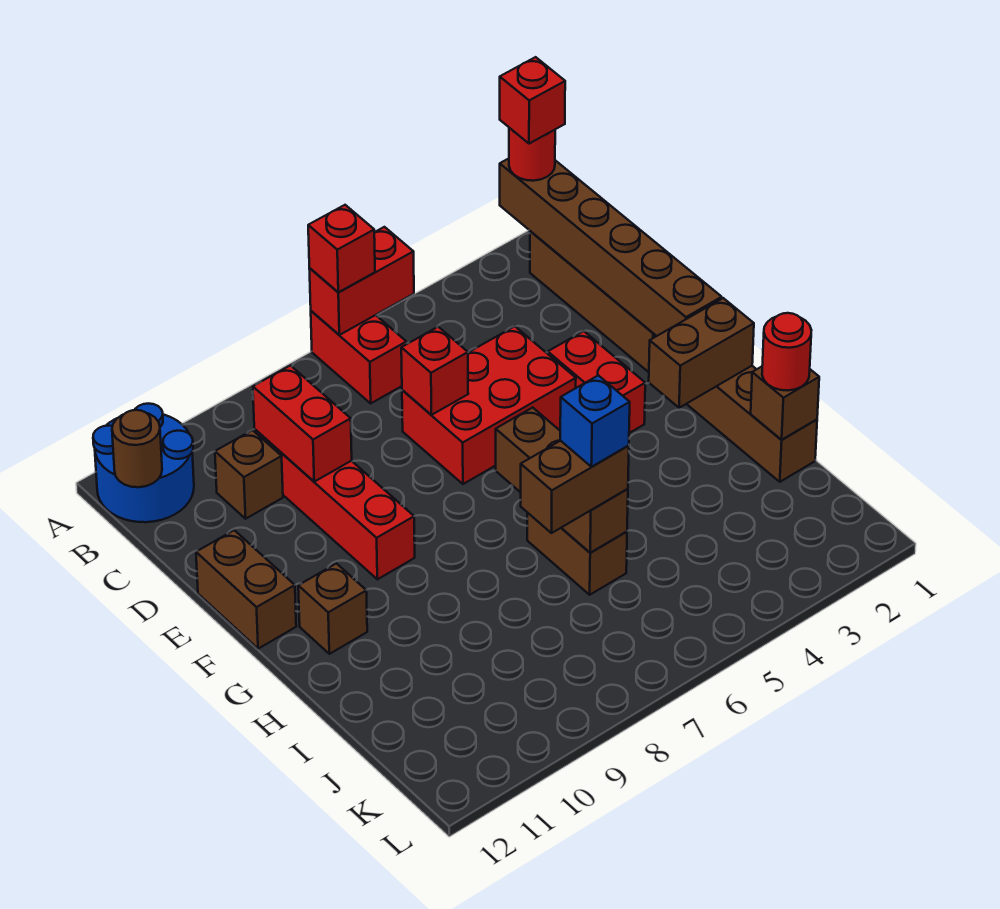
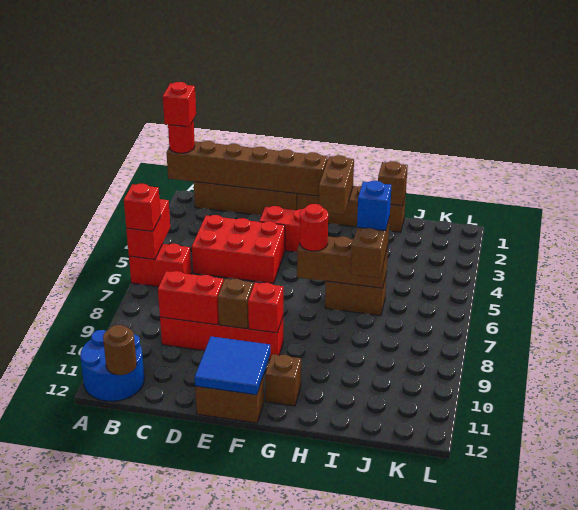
brown brick C10 level 1 -> brown brick E9 level 2
red brick D4:E6 level 1 -> red brick C4:E5 level 1
red brick D6 level 2 -> red brick F9 level 2
none -> blue tile E11:F12 level 2
red round brick I1 level 3 -> red round brick G6 level 3

